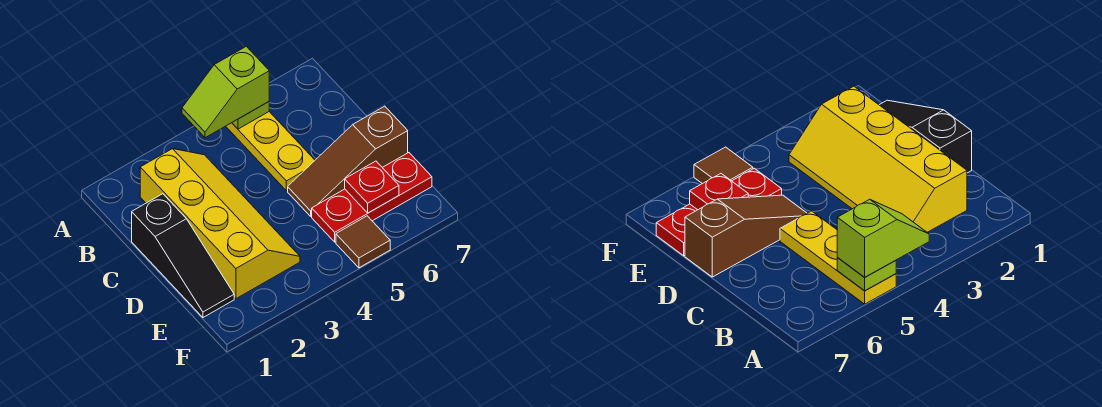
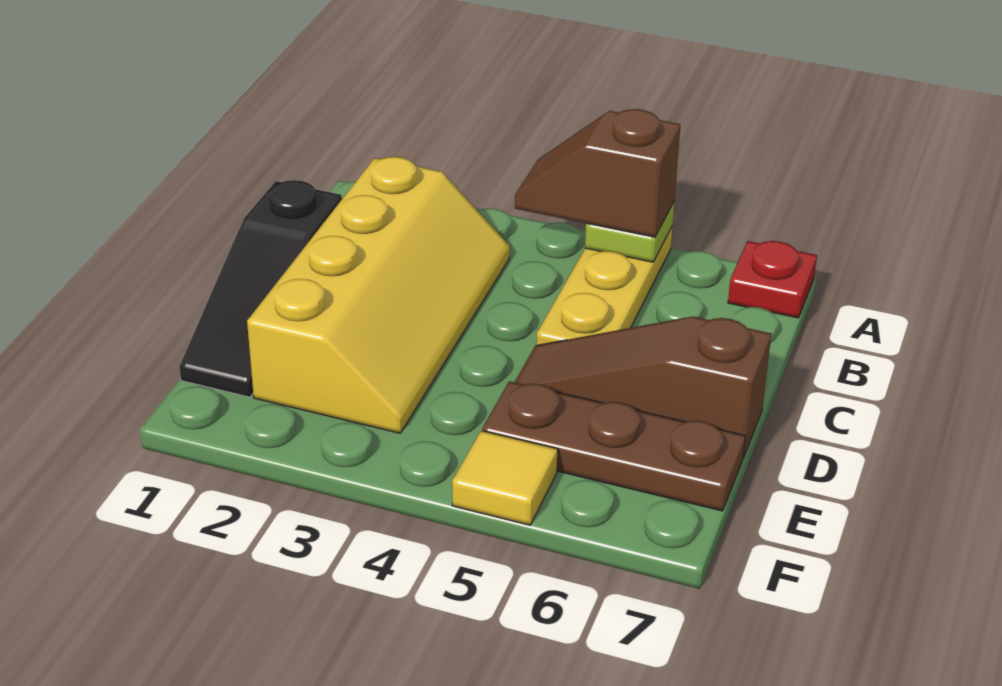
lime slope A4:A5 level 3 top 5 -> brown slope A4:A5 level 3 top 5
red plate E5:E7 level 1 -> brown plate E5:E7 level 1
red plate E6 level 2 -> red plate A7 level 1
brown tile F5 level 1 -> yellow tile F5 level 1

